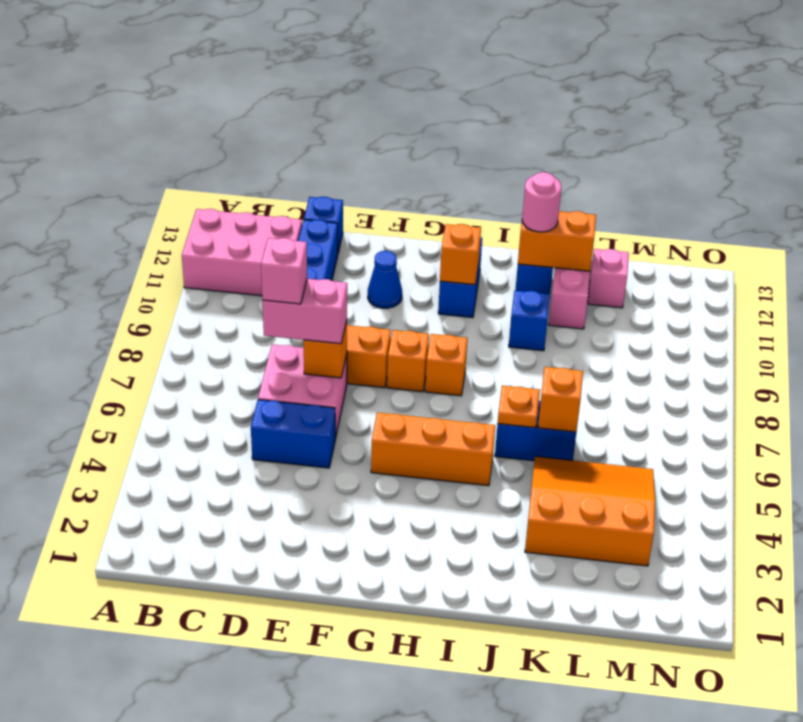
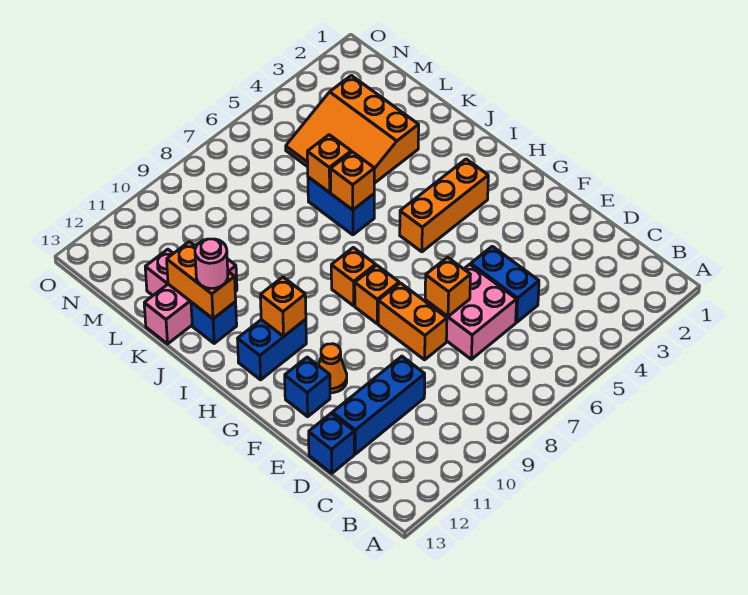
pink brick A11:C12 level 1 -> none
pink brick D7:E7 level 3 -> none
pink brick D7 level 4 -> none
blue cone F11 level 1 -> orange cone F11 level 1
orange brick G5:I5 level 1 -> orange brick H3:H5 level 1
orange plate J6 level 2 -> orange brick J6 level 2
blue brick J10 level 1 -> blue brick F12 level 1

